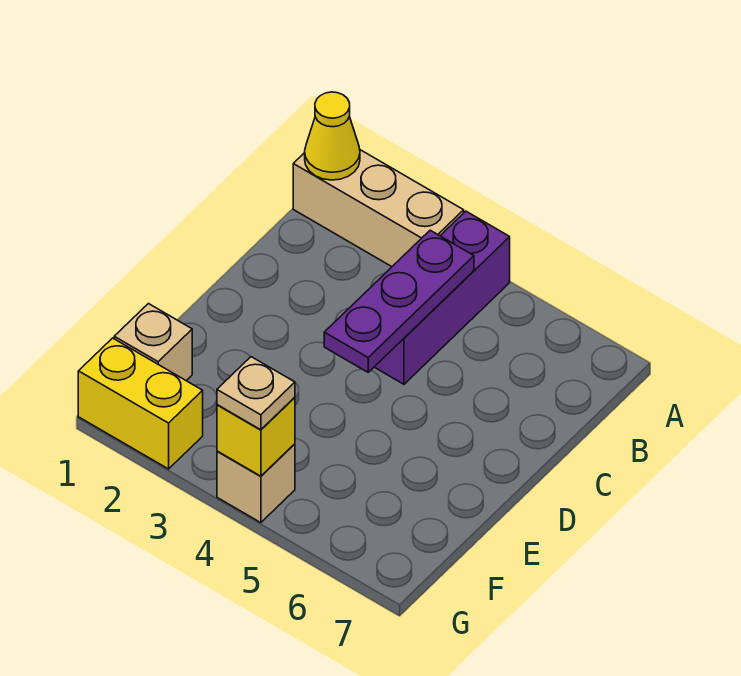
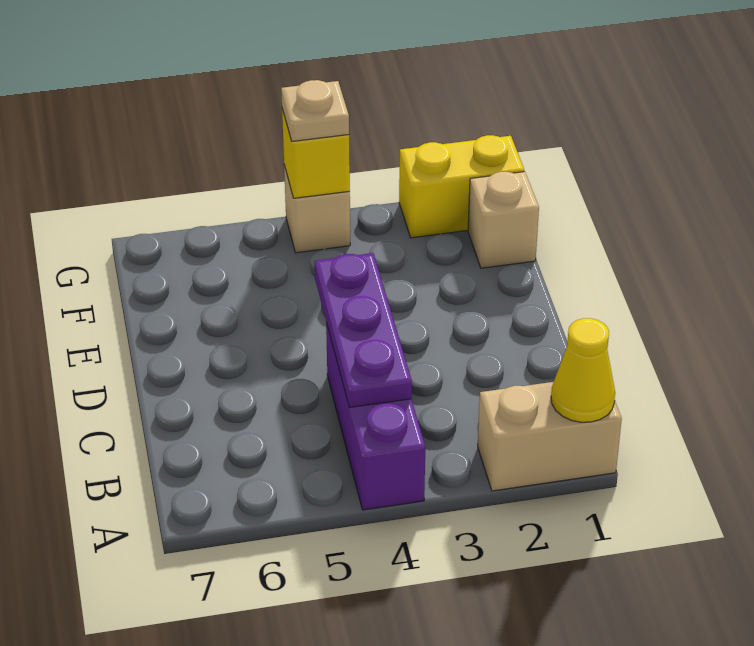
tan brick A1:A3 level 1 -> tan brick A1:A2 level 1

